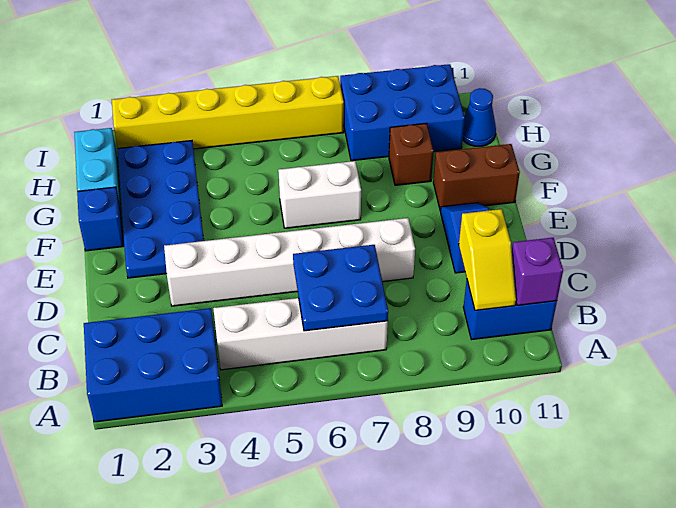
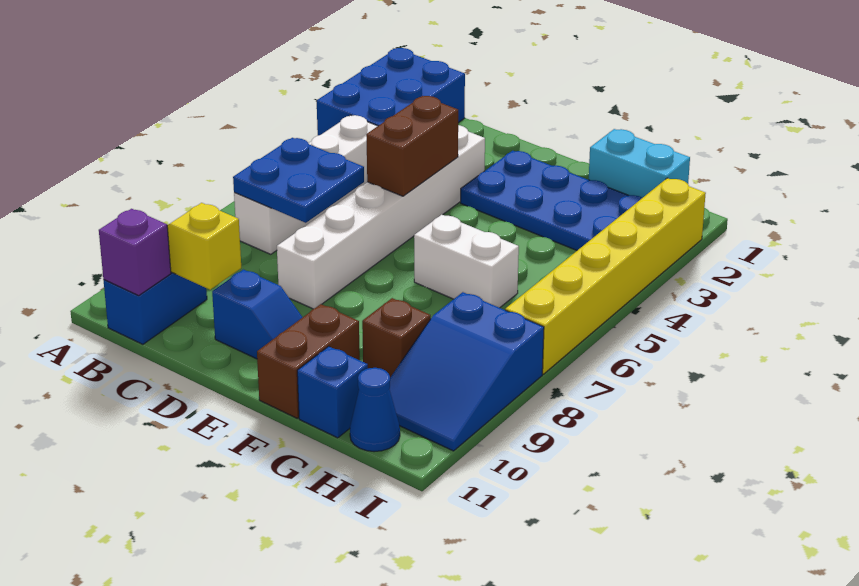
none -> brown brick D4:D5 level 2
blue brick F1 level 1 -> blue brick G11 level 1
white brick F6:F7 level 1 -> white brick F6:G6 level 1
blue brick H8:I10 level 1 -> blue slope H8:I10 level 1 top 8

